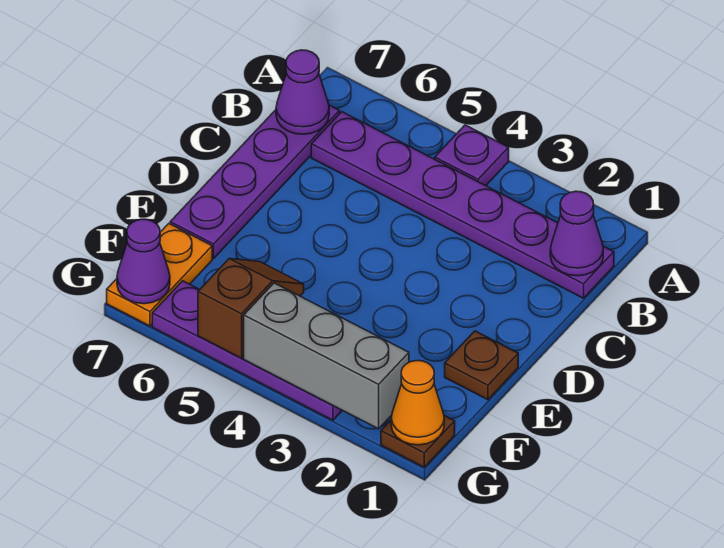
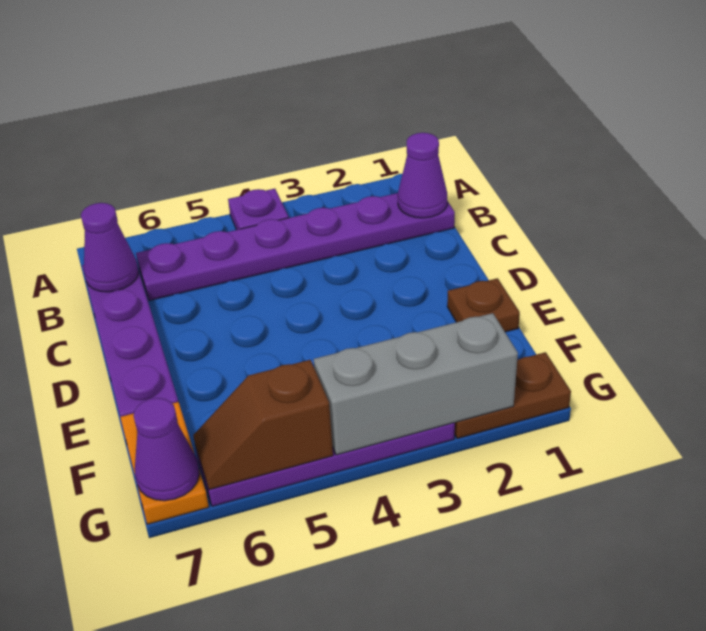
brown slope F5:G5 level 2 top G -> brown slope G5:G6 level 2 top 5
brown plate G1 level 1 -> brown plate G1:G2 level 1
orange cone G1 level 2 -> none

